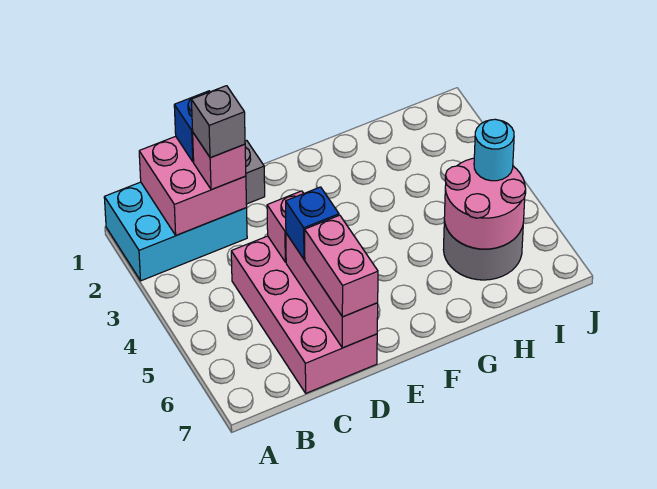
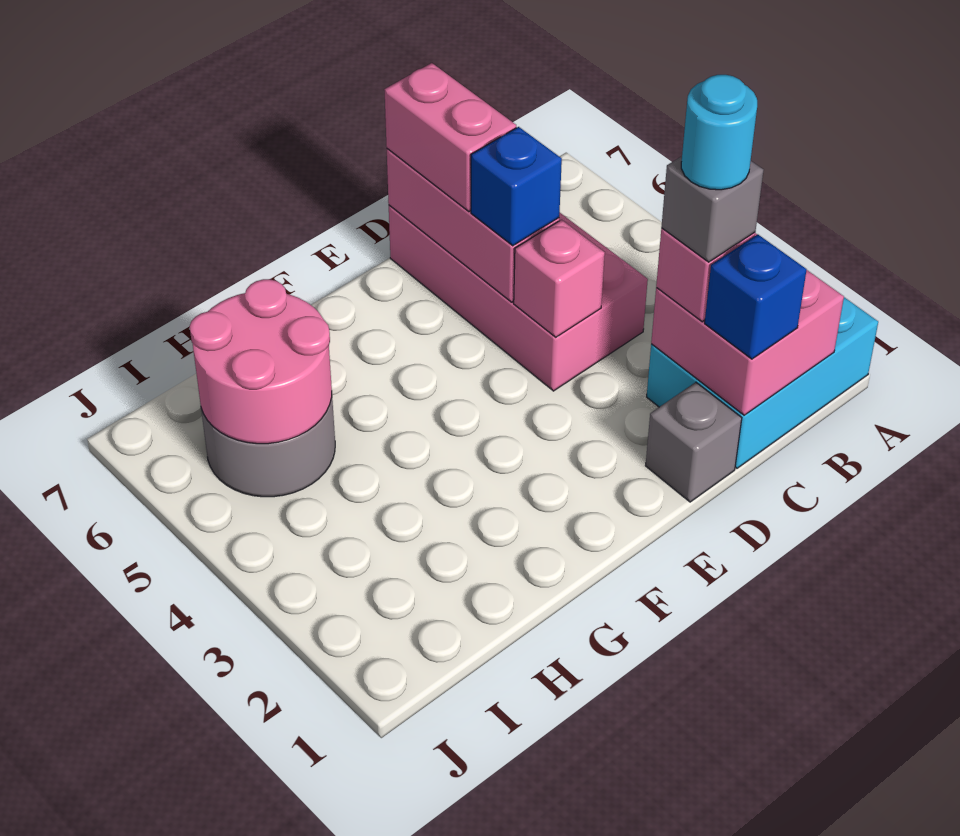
cyan round brick I5 level 3 -> cyan round brick C2 level 5

